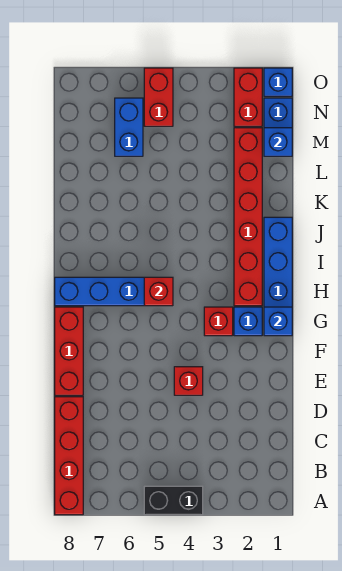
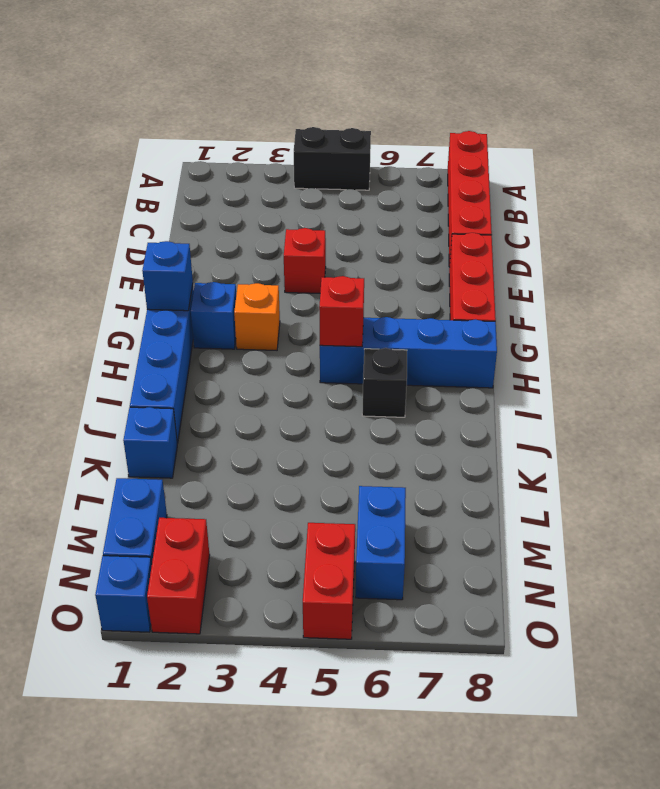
red brick G3 level 1 -> orange brick G3 level 1
red brick H2:M2 level 1 -> none
none -> black brick I6 level 1
blue brick M1 level 2 -> blue brick K1 level 1

